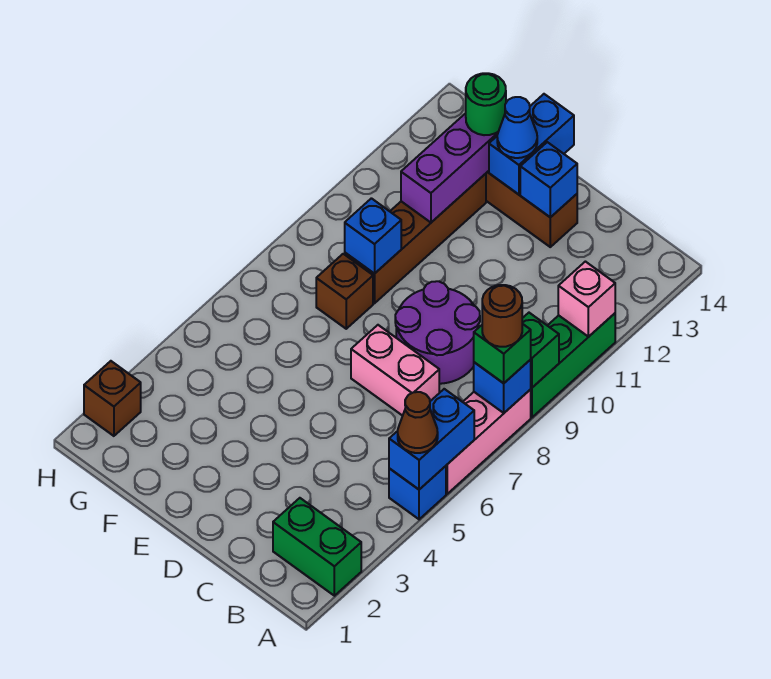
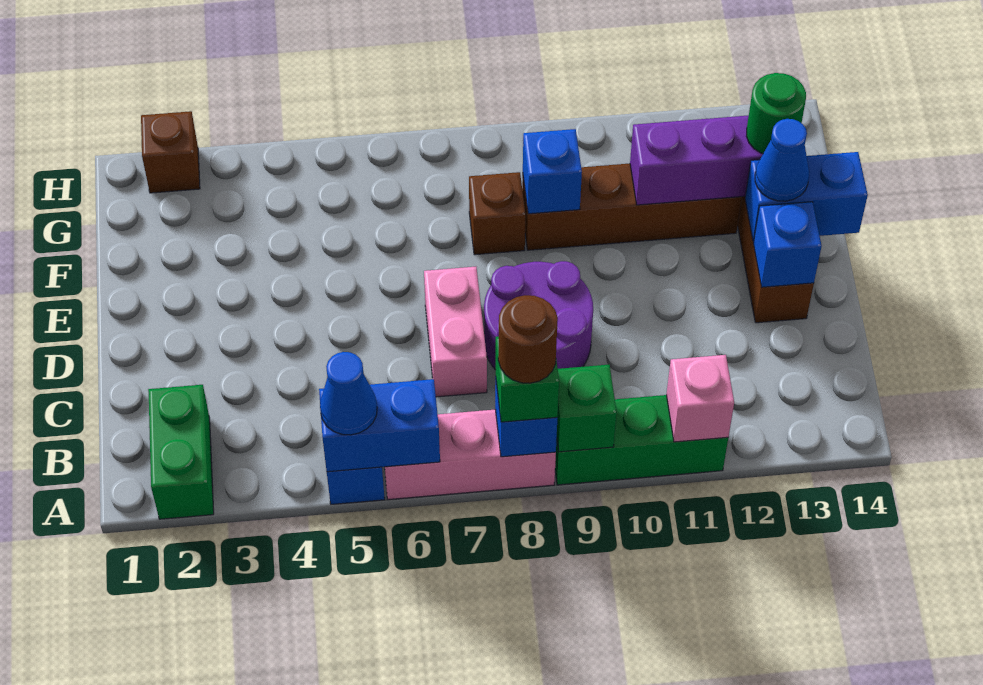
brown cone A5 level 3 -> blue cone A5 level 3

